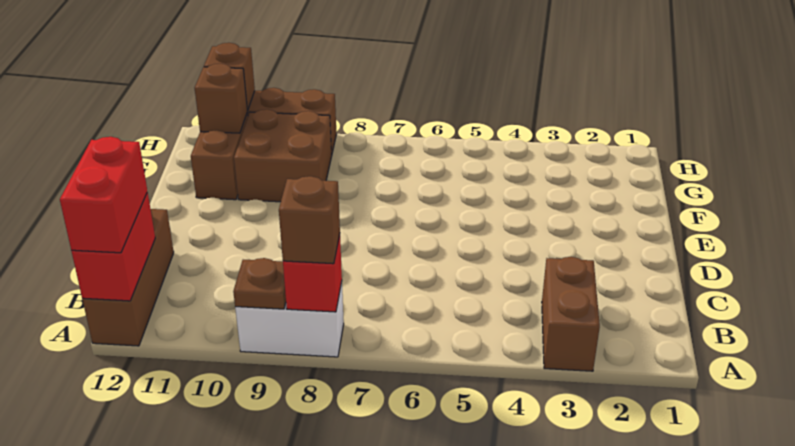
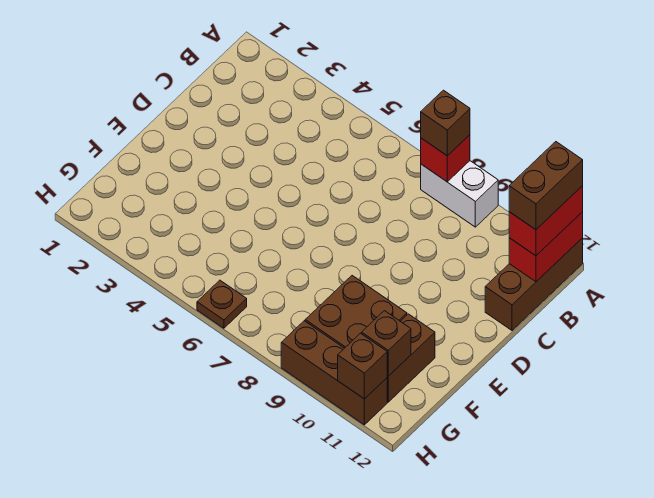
brown brick A3:B3 level 1 -> brown brick A12:B12 level 4
brown plate A9 level 2 -> brown plate H6 level 1

